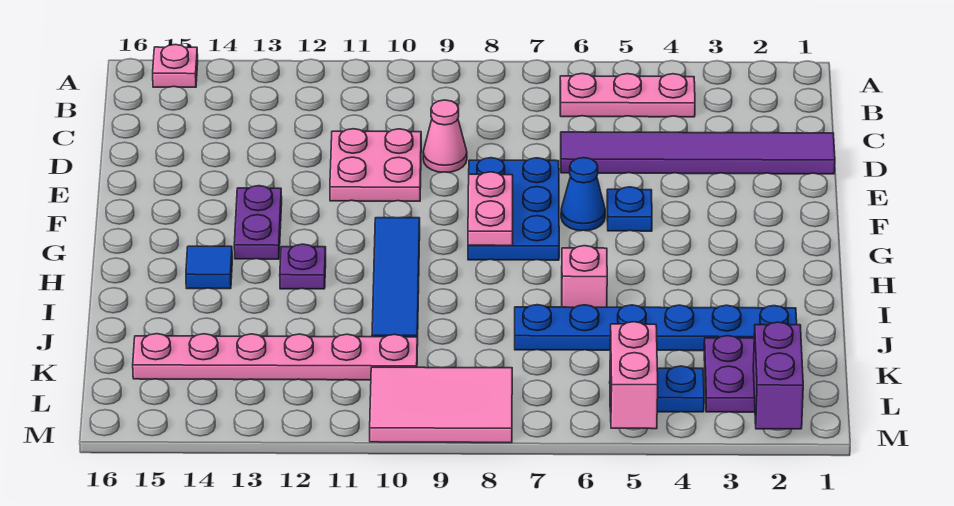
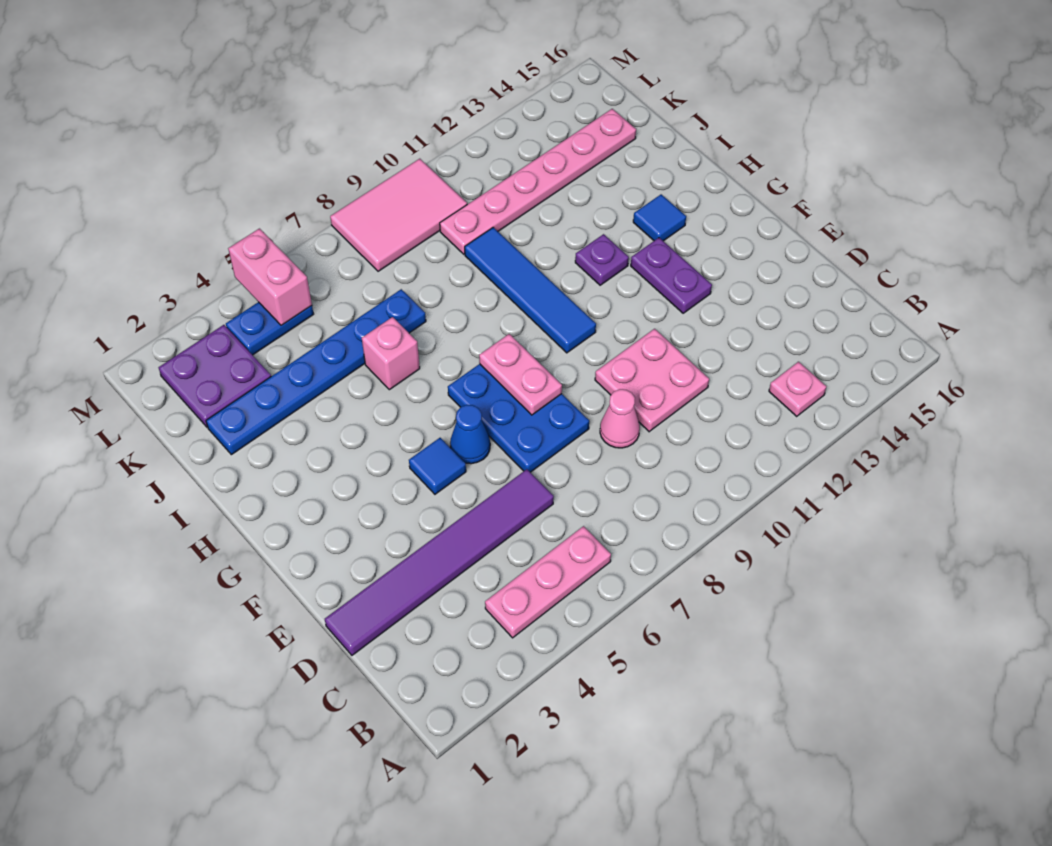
pink plate A15 level 1 -> pink plate B13 level 1
blue plate F5 level 1 -> blue tile F5 level 1
purple brick L2:M2 level 2 -> none

